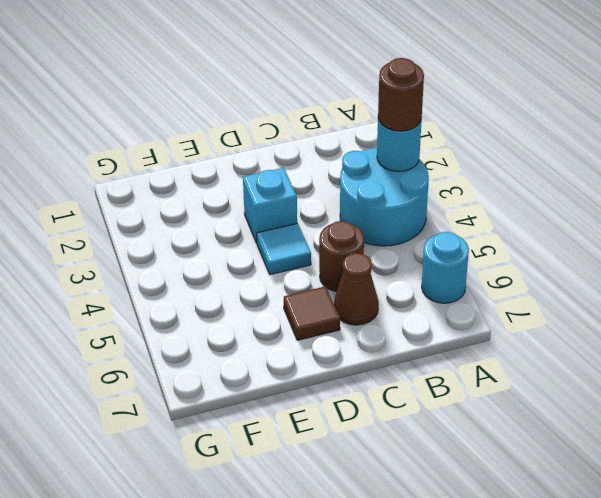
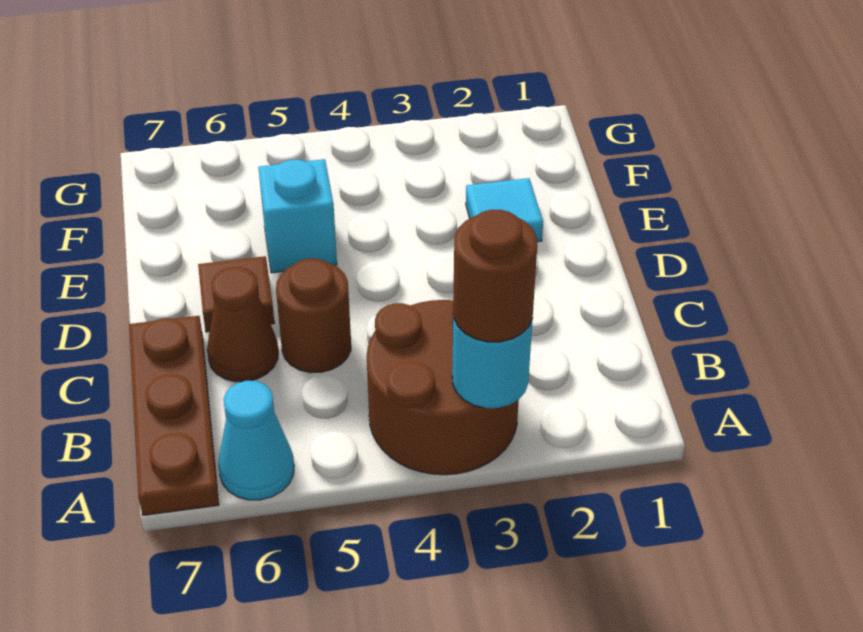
cyan round brick A3:B4 level 1 -> brown round brick A3:B4 level 1
cyan round brick A6 level 1 -> cyan cone A6 level 1
none -> brown plate A7:C7 level 1
cyan brick D3 level 1 -> cyan brick E5 level 1
cyan tile D4 level 1 -> cyan tile E2 level 1

